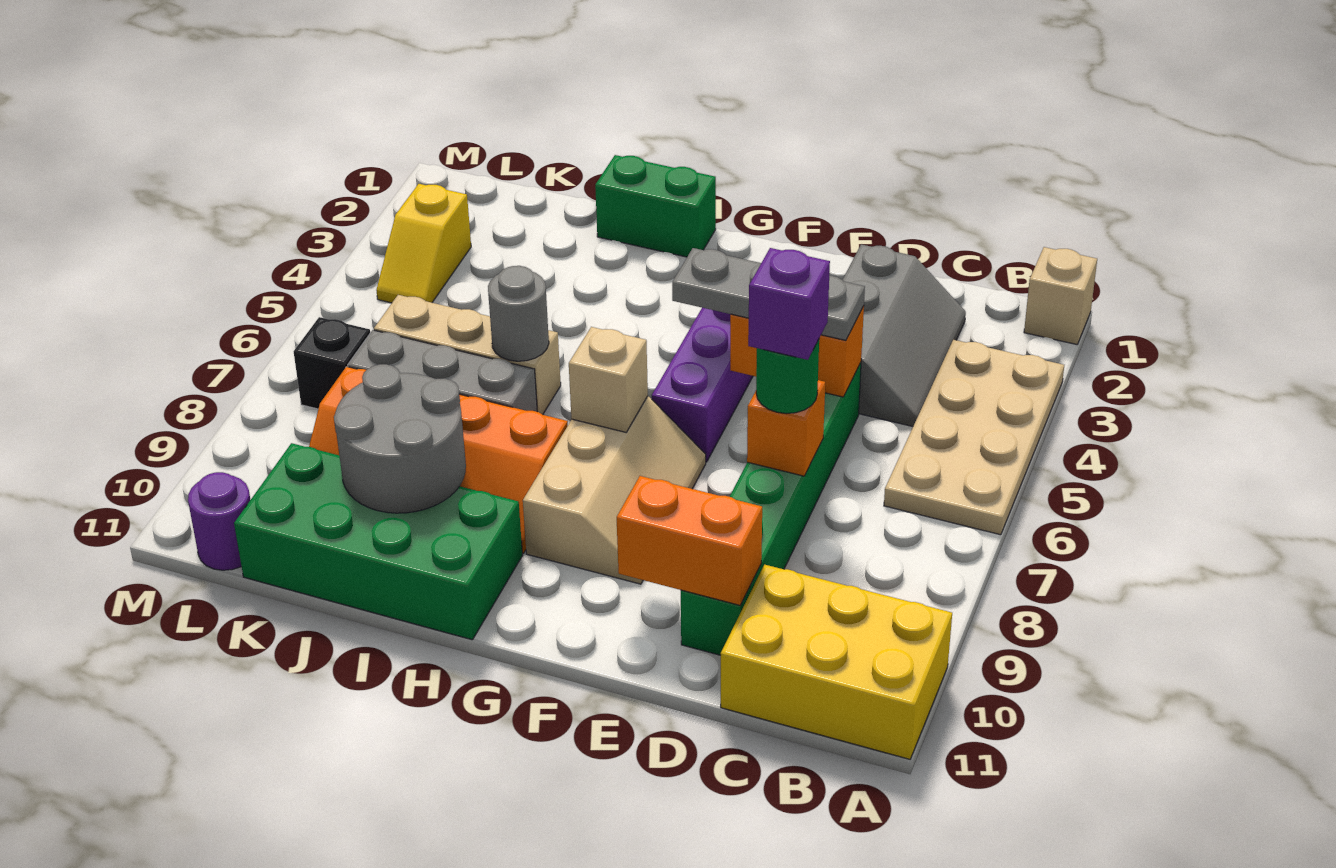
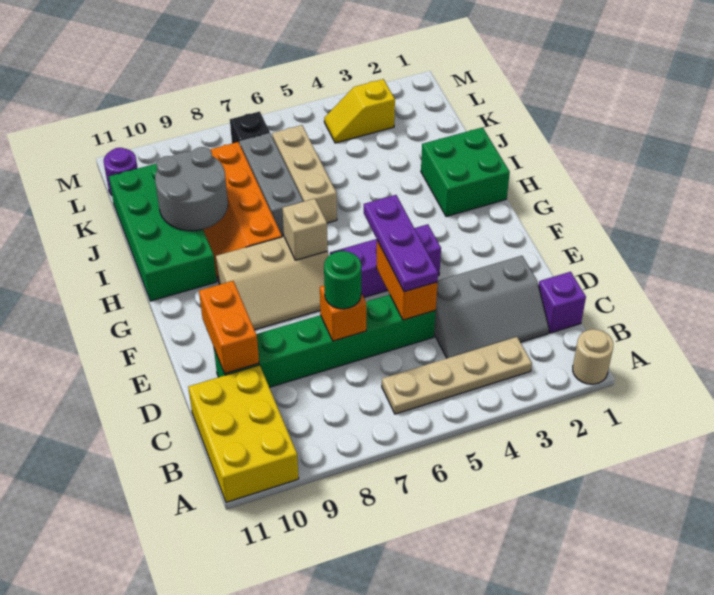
tan brick A1 level 1 -> tan round brick A1 level 1
tan plate A3:B6 level 1 -> tan plate B3:B6 level 1
grey plate D5:F5 level 3 -> purple plate D5:F5 level 3
purple brick D7 level 4 -> purple brick C1 level 1
green brick H1:I1 level 1 -> green brick H1:I2 level 1
grey round brick I6 level 2 -> none

